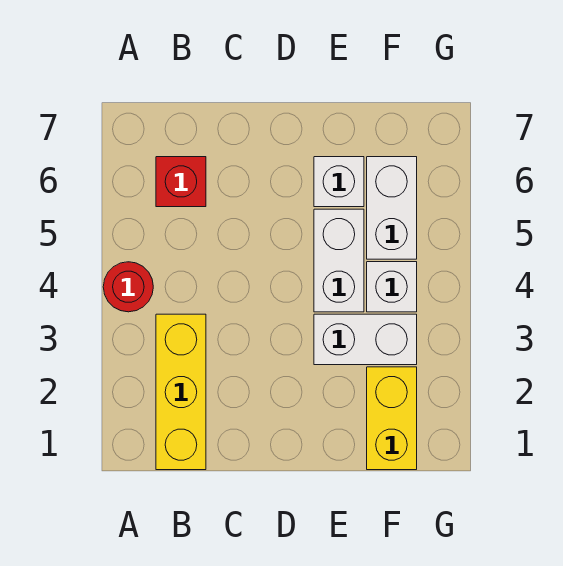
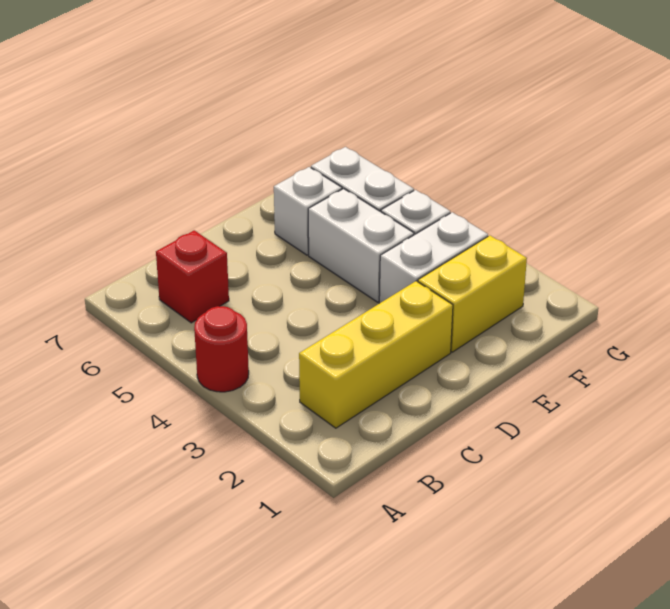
yellow brick B1:B3 level 1 -> yellow brick B2:D2 level 1
yellow brick F1:F2 level 1 -> yellow brick E2:F2 level 1

